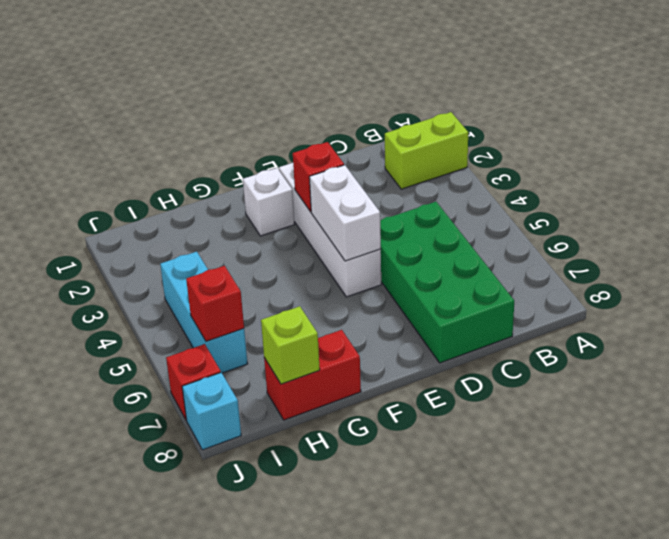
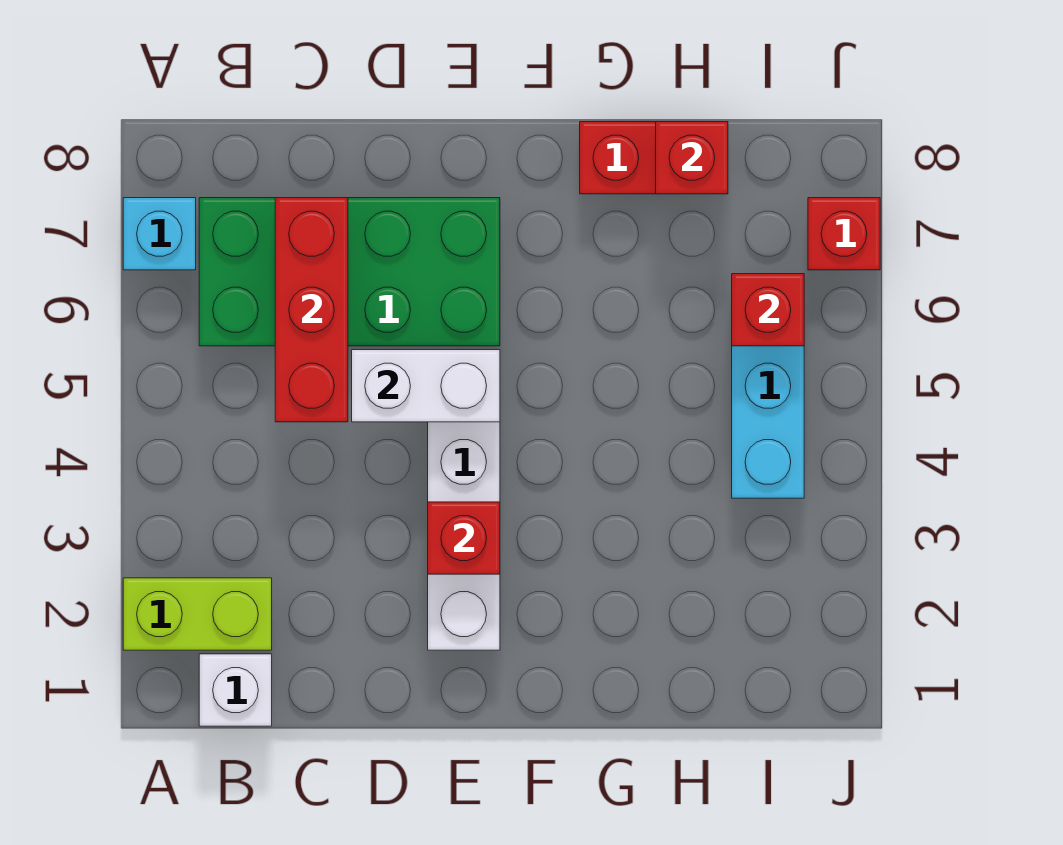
green brick C5:D8 level 1 -> green brick B6:E7 level 1
none -> red brick C5:C7 level 2
white brick E4:E5 level 2 -> white brick D5:E5 level 2
white brick F2 level 1 -> white brick B1 level 1
lime brick H8 level 2 -> red brick H8 level 2
cyan brick J8 level 1 -> cyan brick A7 level 1

